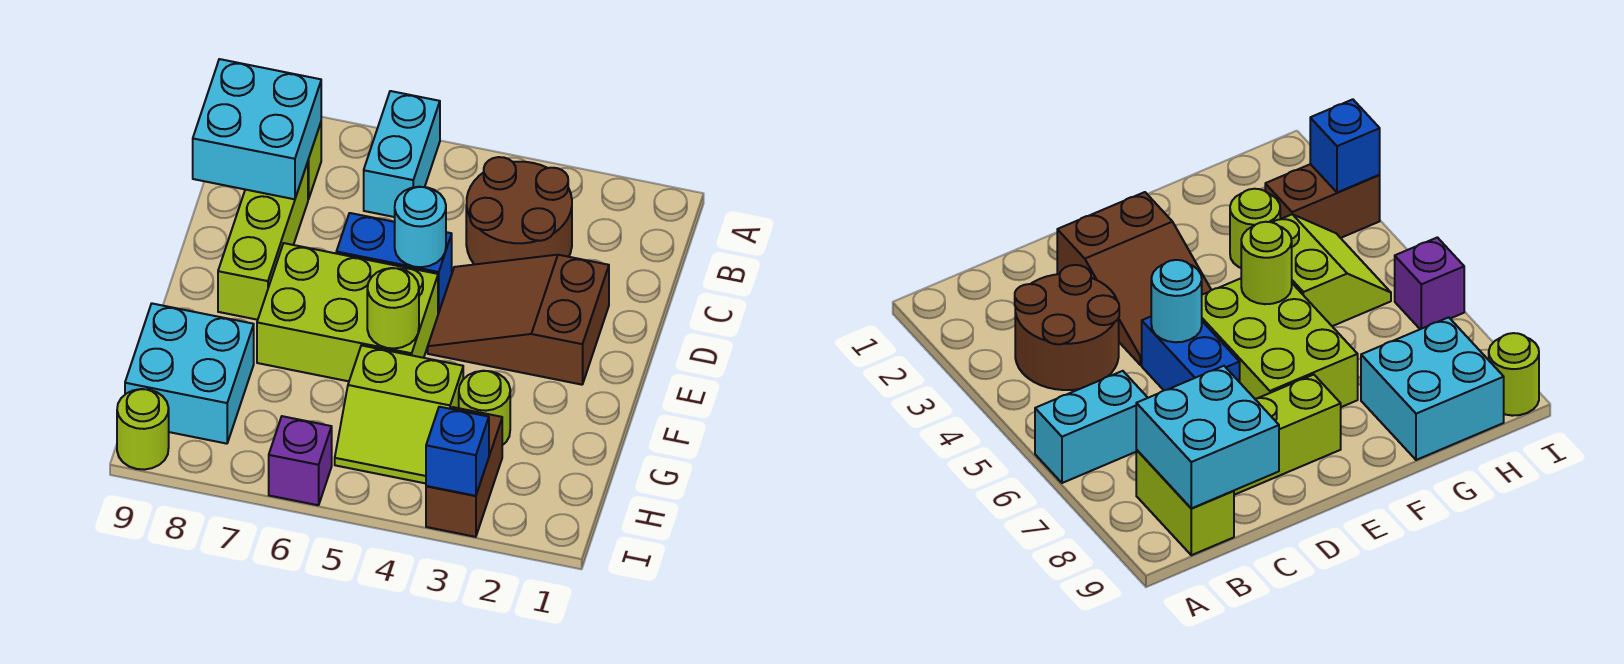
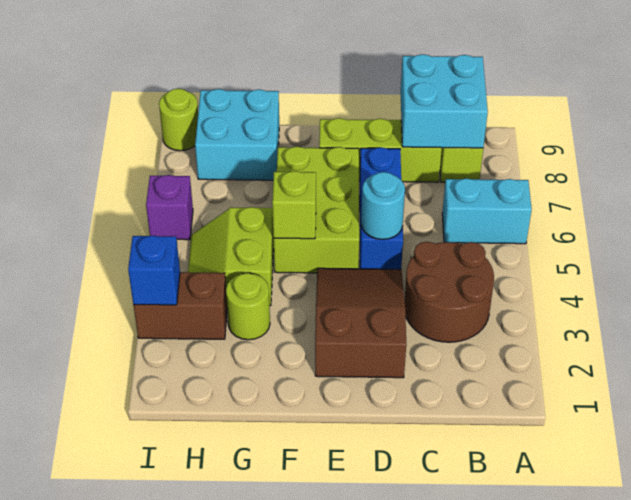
blue brick D5:D6 level 1 -> blue brick D5:D7 level 1
lime round brick F5 level 2 -> lime brick F5 level 2

